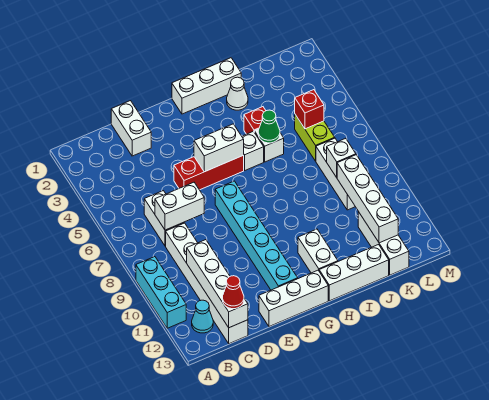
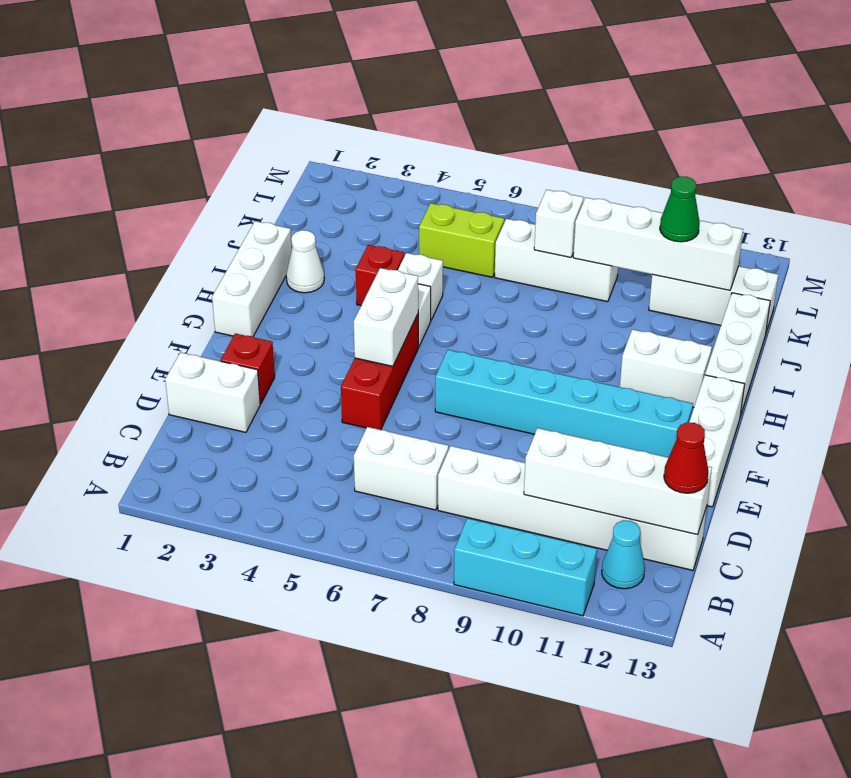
white brick C7:D7 level 2 -> none
green cone I5 level 2 -> green cone K11 level 3
red brick K5 level 2 -> red brick E2 level 1

